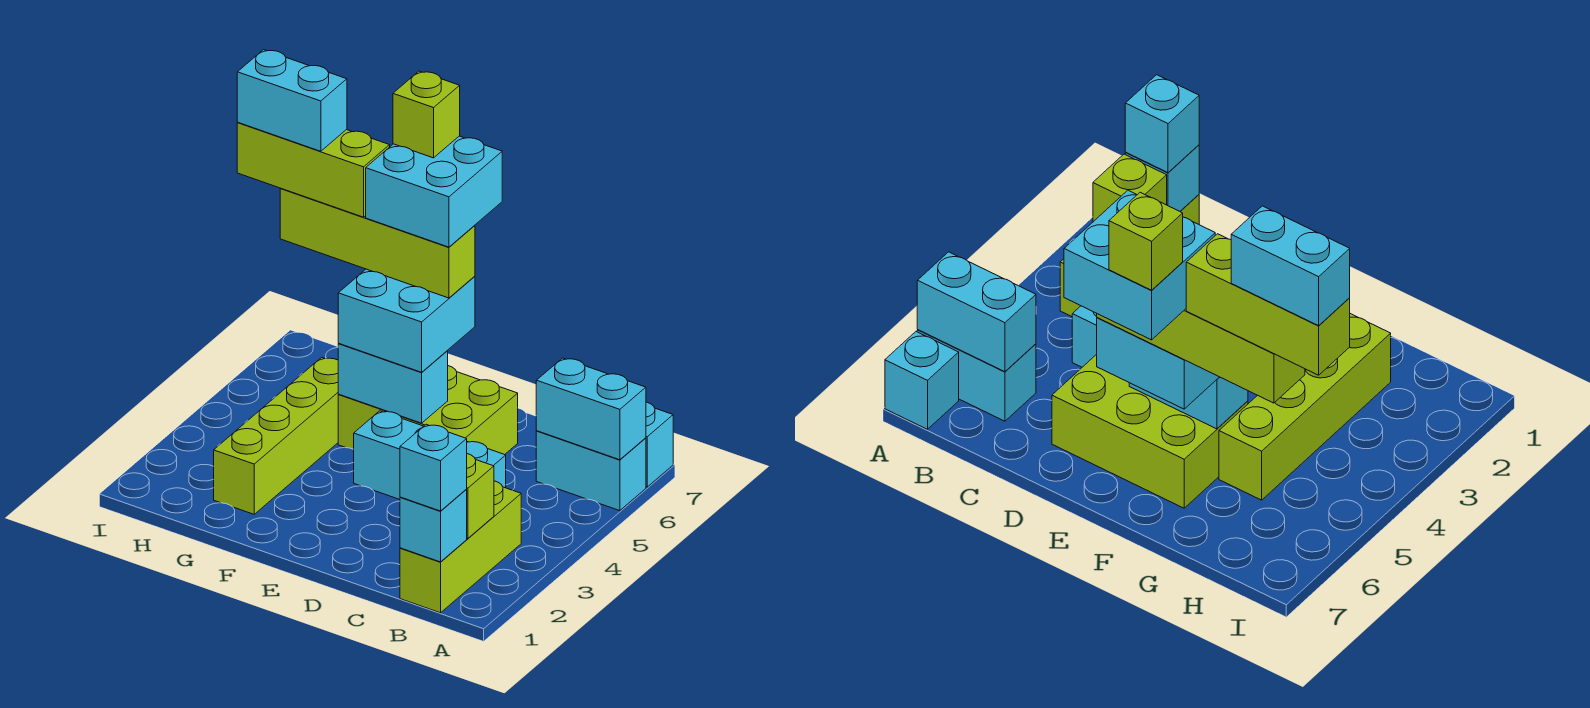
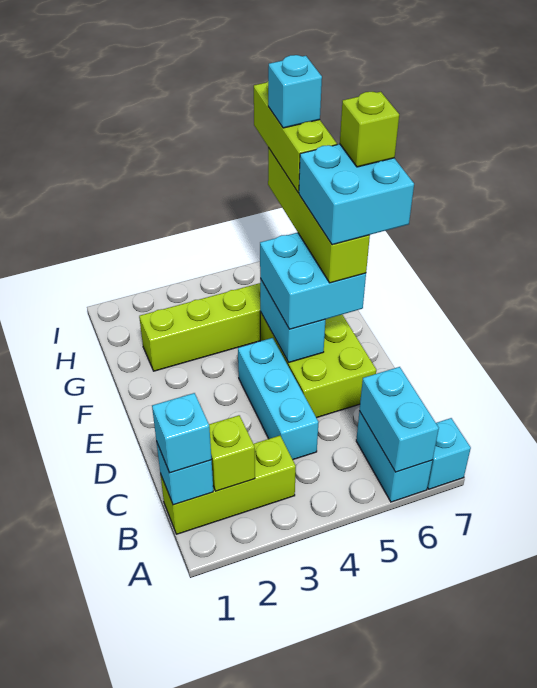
cyan brick H6:I6 level 6 -> cyan brick H6 level 6

